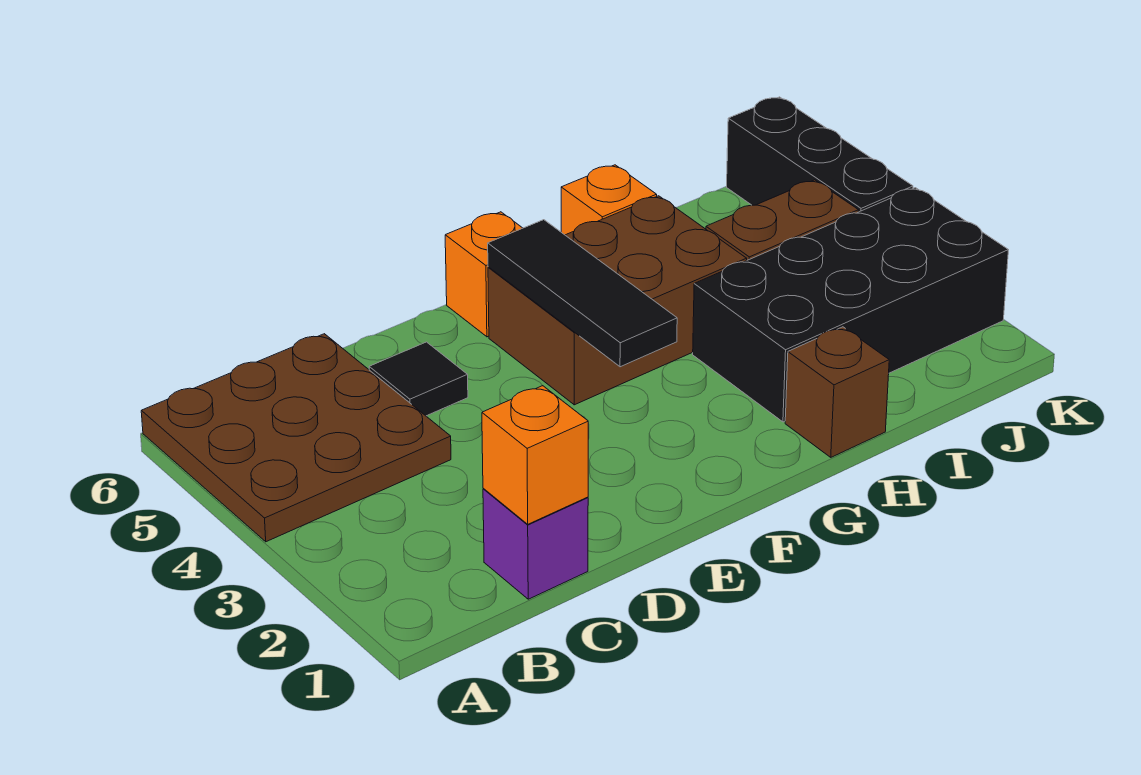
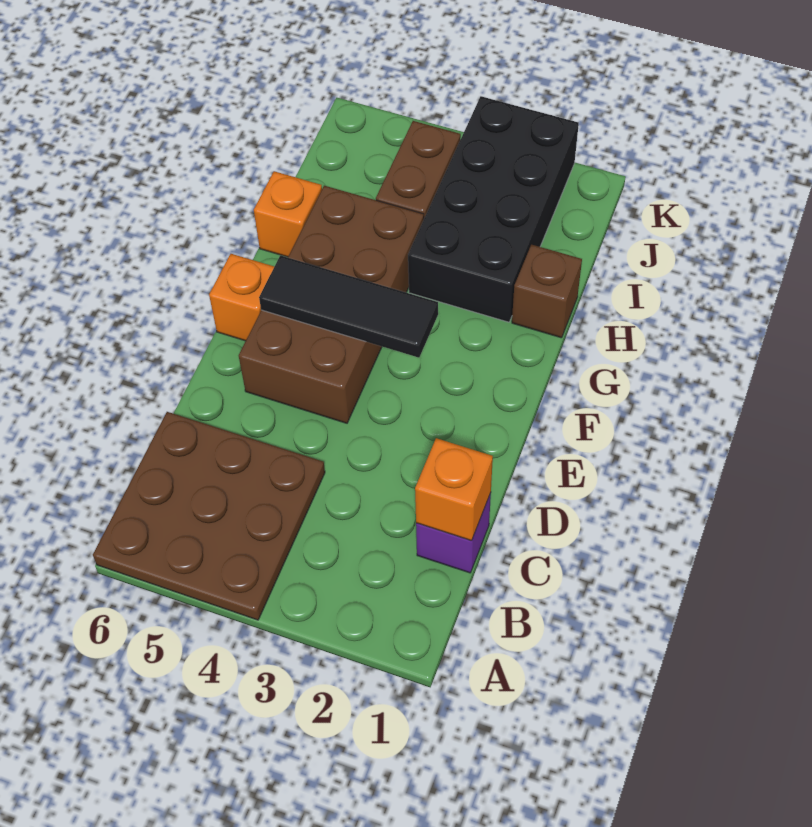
black tile D5 level 1 -> none
brown brick F4:H5 level 1 -> brown brick E4:H5 level 1
black brick K4:K6 level 1 -> none

